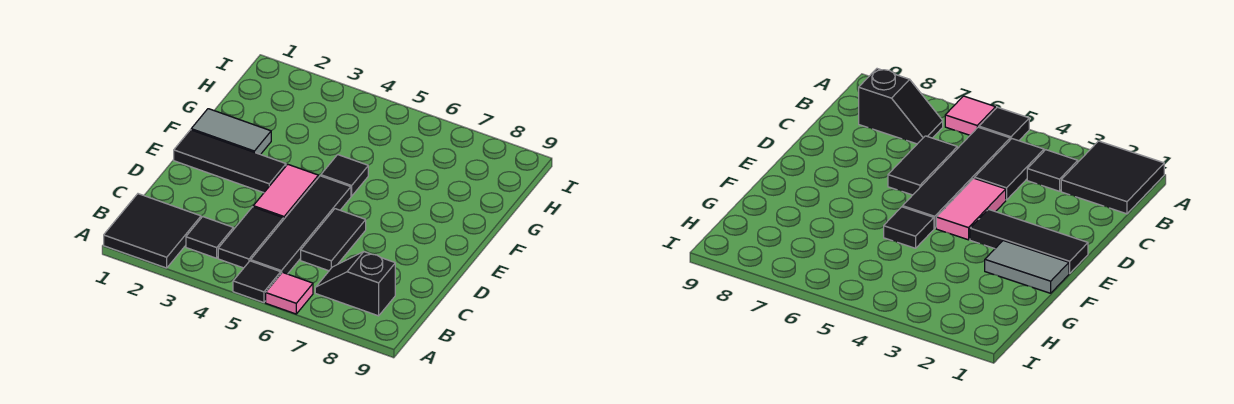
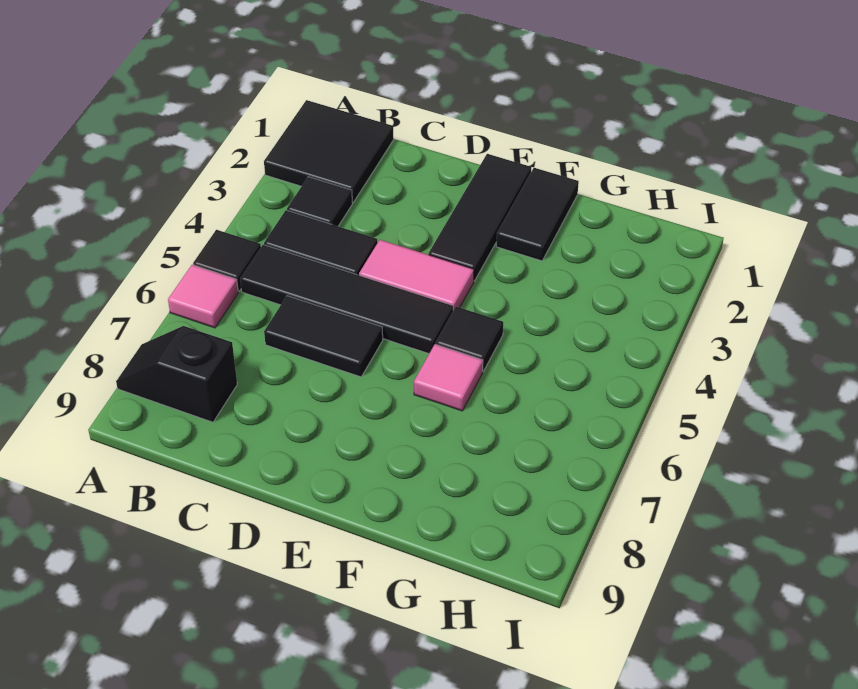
black slope B7:B8 level 1 top 8 -> black slope A8:B8 level 1 top B
grey tile F1:F2 level 1 -> black tile F1:F2 level 1
none -> pink tile F6 level 1

